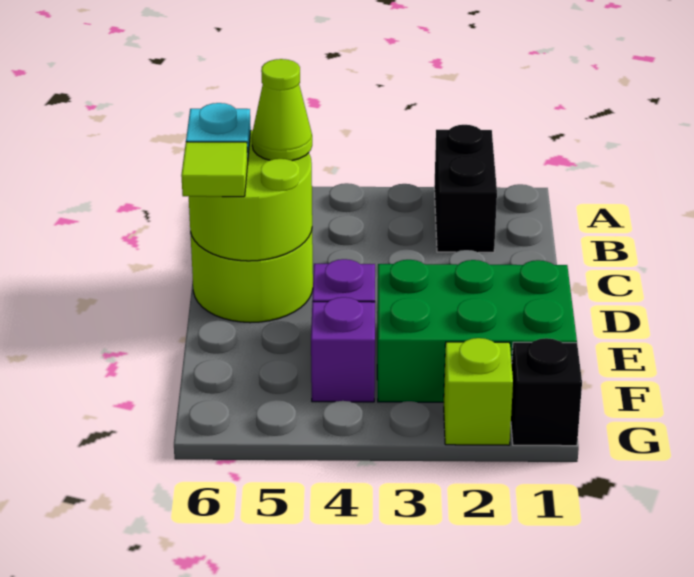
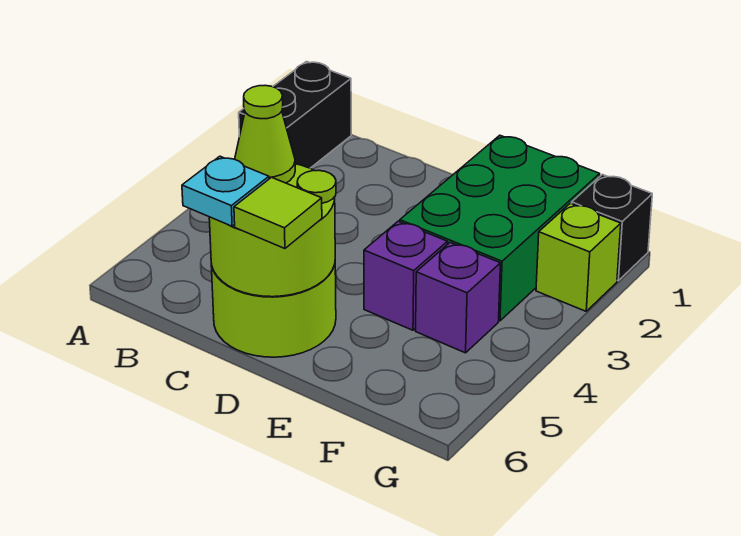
black brick A2:B2 level 1 -> black brick A1:A2 level 1

